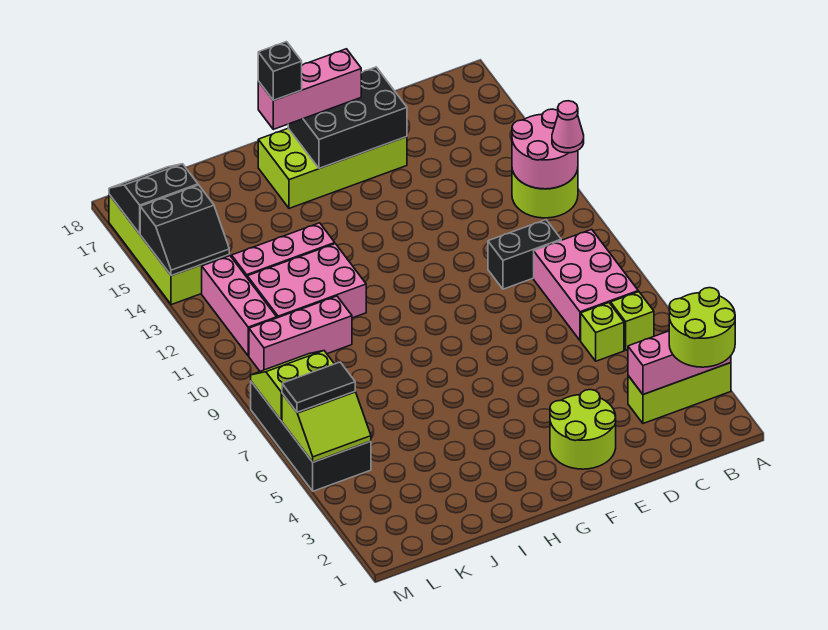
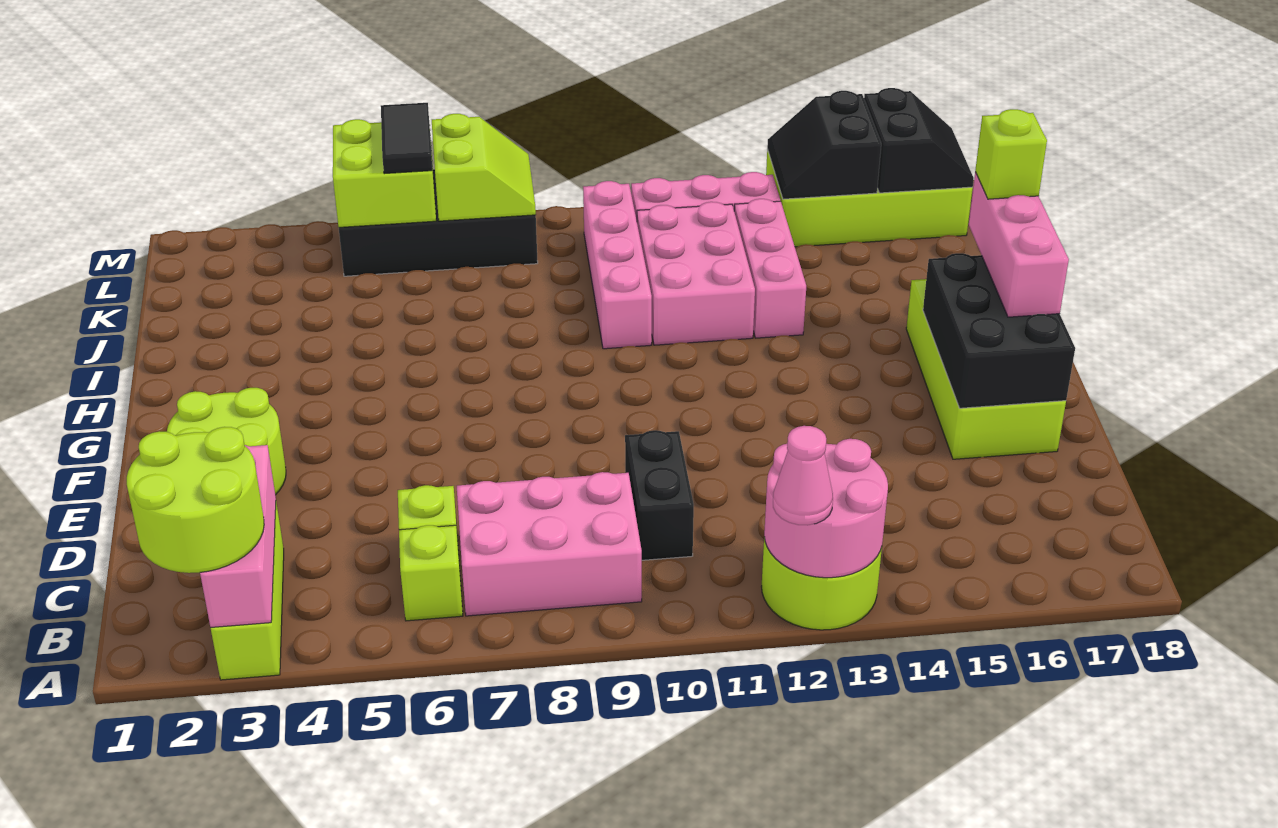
black brick H17 level 4 -> lime brick H17 level 4
pink brick J10:L10 level 1 -> pink brick I10:L10 level 1
lime slope L5:M6 level 2 top 6 -> lime brick L5:M6 level 2

